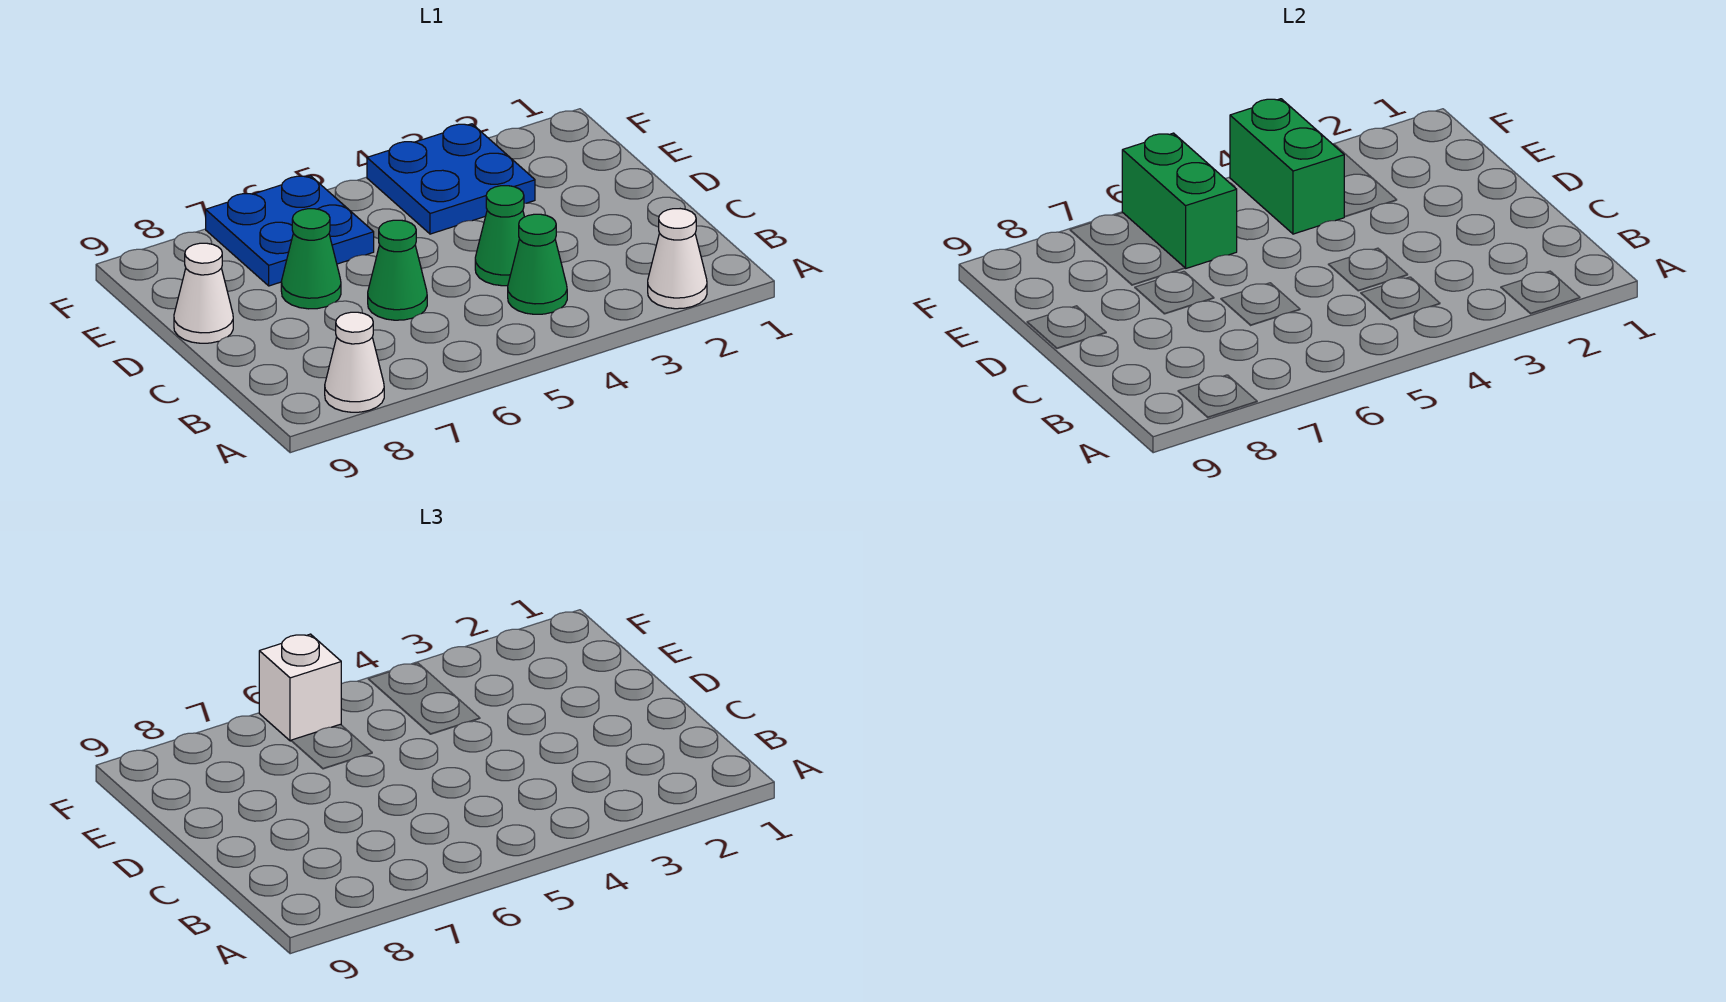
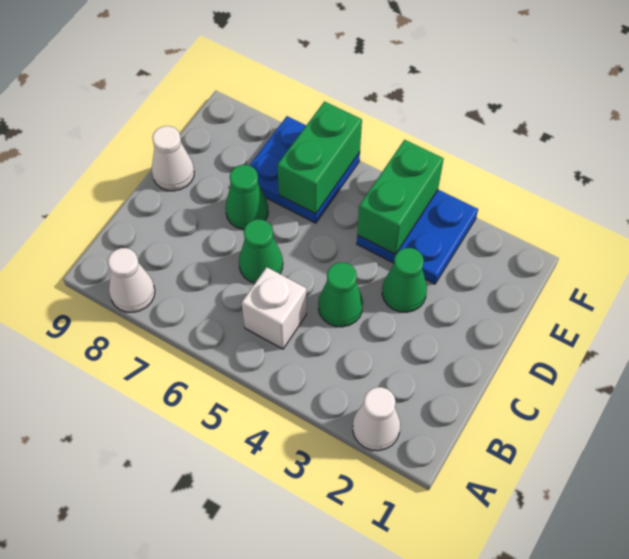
green cone B4 level 1 -> green cone D3 level 1
white brick F6 level 3 -> white brick B5 level 1

